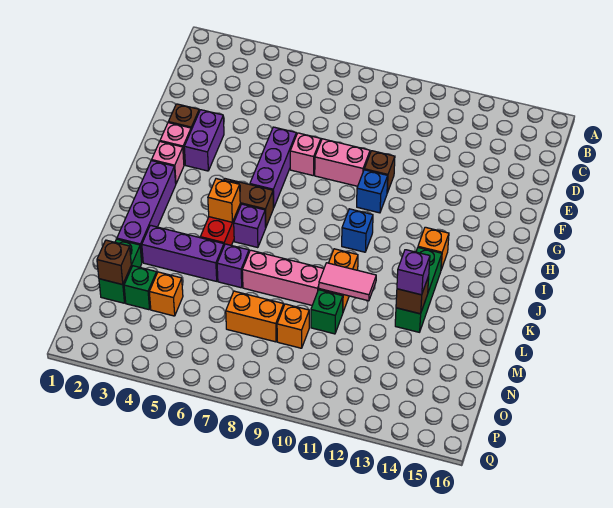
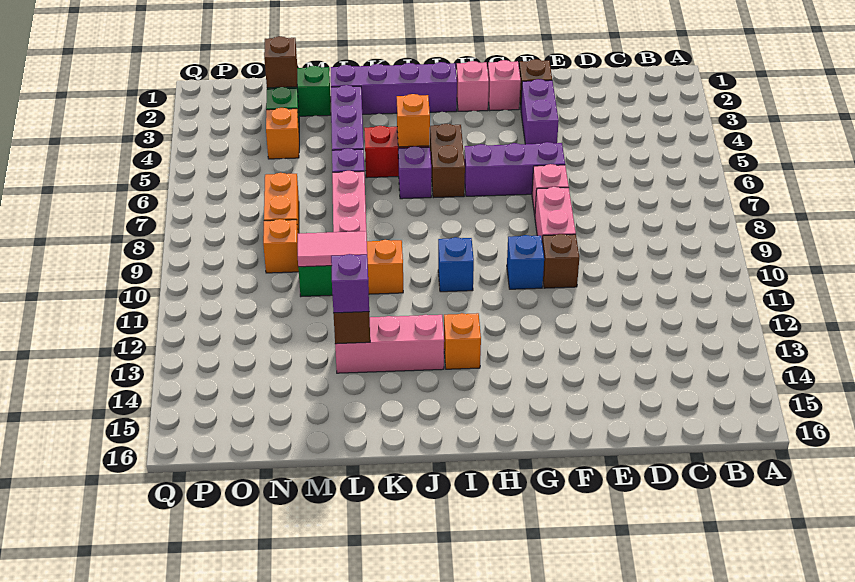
purple brick F3:G3 level 1 -> purple brick F3:F4 level 1
green brick J13:L13 level 1 -> pink brick J13:L13 level 1
pink tile L10:L11 level 2 -> pink tile L10:M10 level 2

